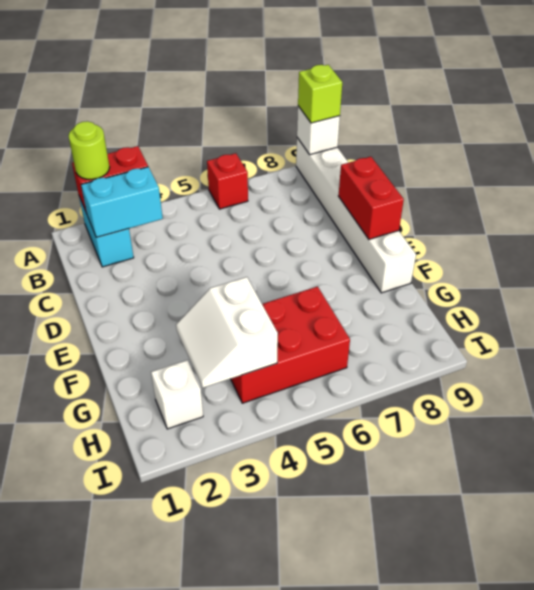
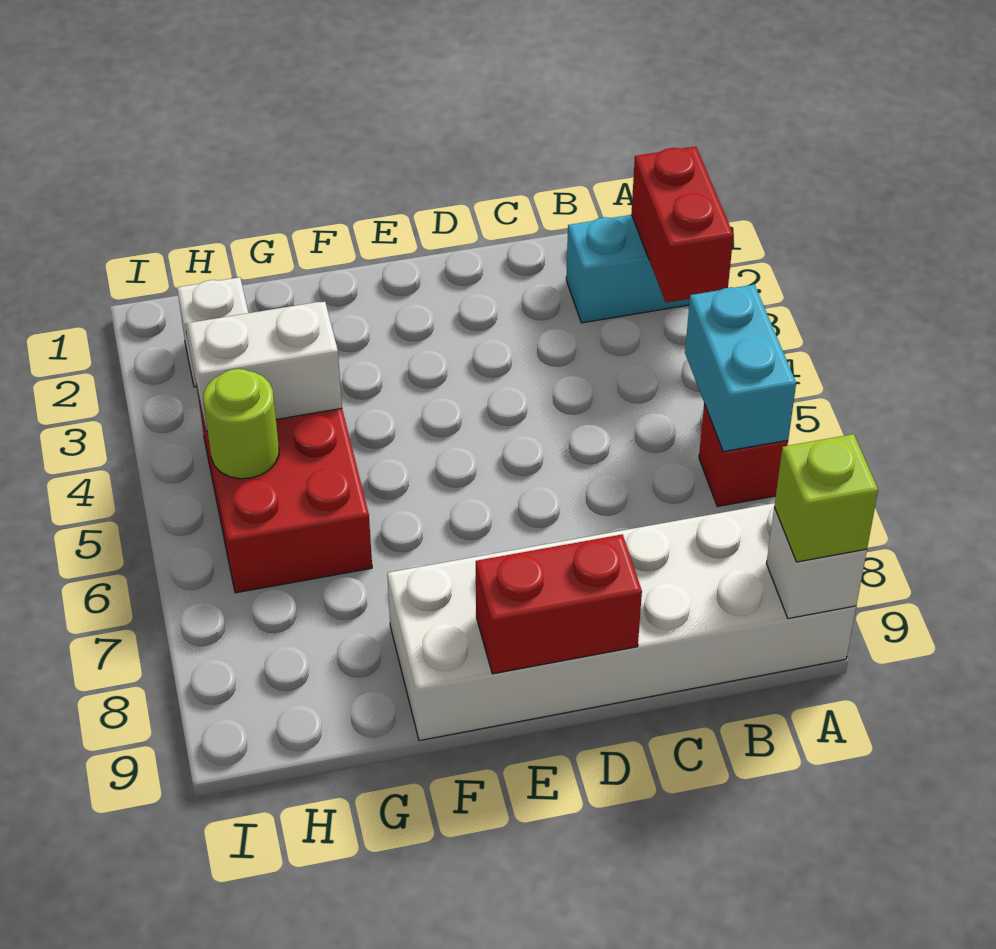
lime round brick A2 level 3 -> lime round brick H5 level 2
white brick A9:F9 level 1 -> white brick A8:F9 level 1
cyan brick B2:B3 level 2 -> cyan brick A5:A6 level 2

